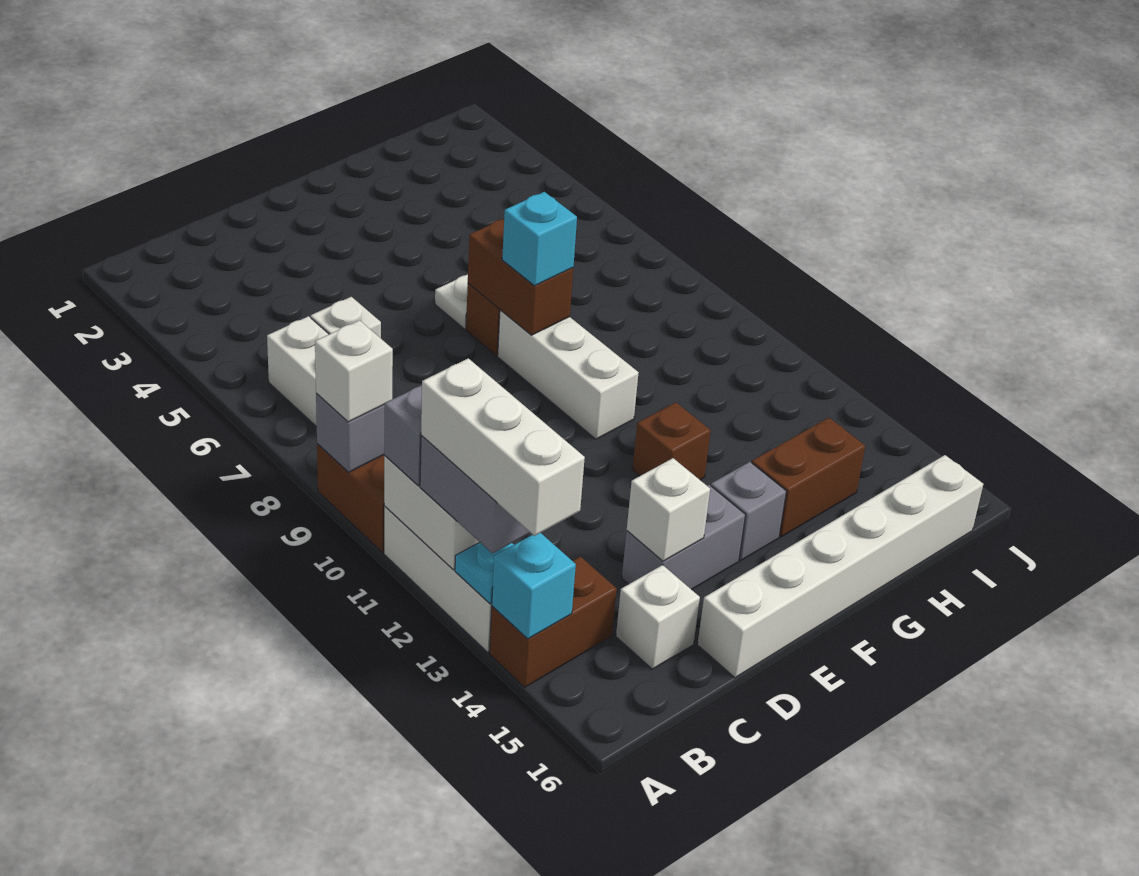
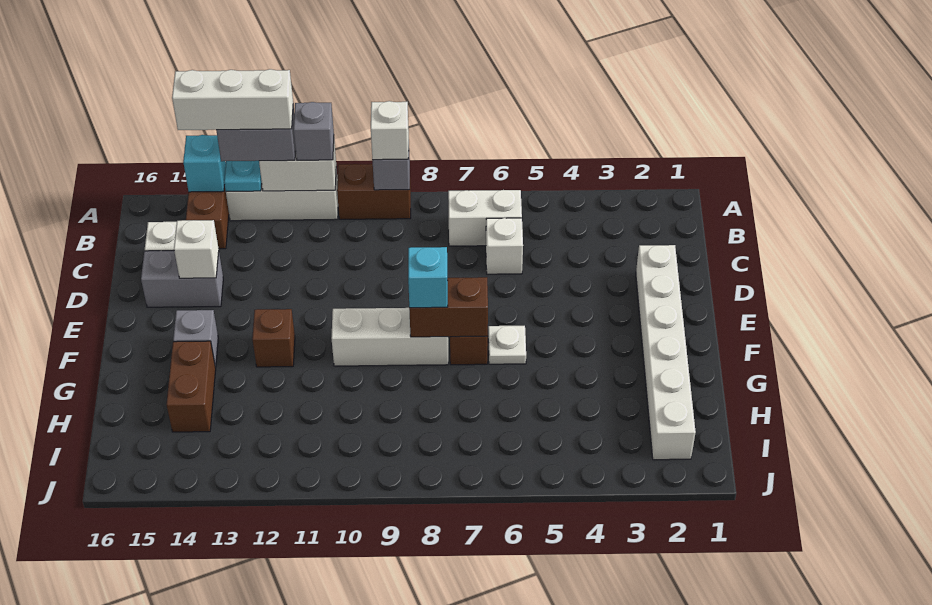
grey brick D14:E14 level 1 -> grey brick D14:D15 level 1
white brick D16:I16 level 1 -> white brick D2:I2 level 1

